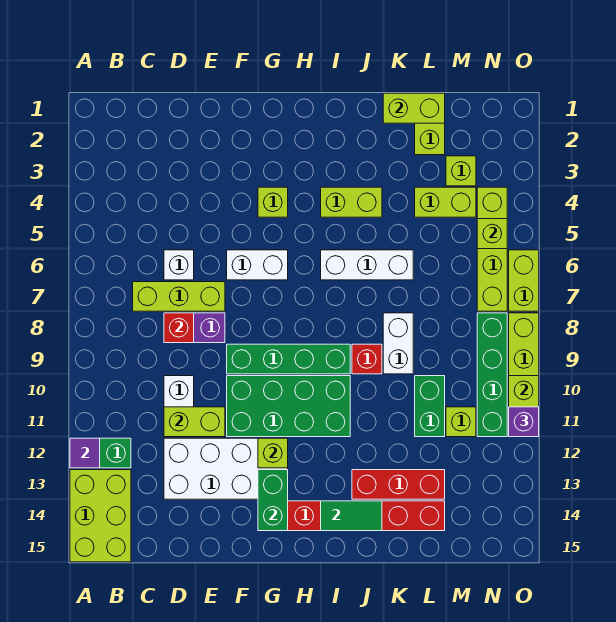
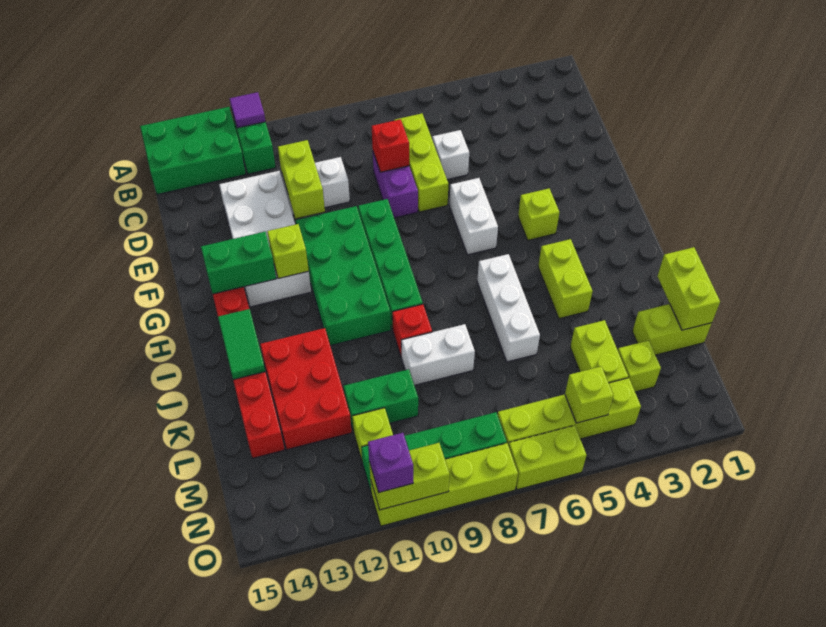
lime brick A13:B15 level 1 -> green brick A13:B15 level 1
red brick J13:L13 level 1 -> red brick J12:L13 level 1

